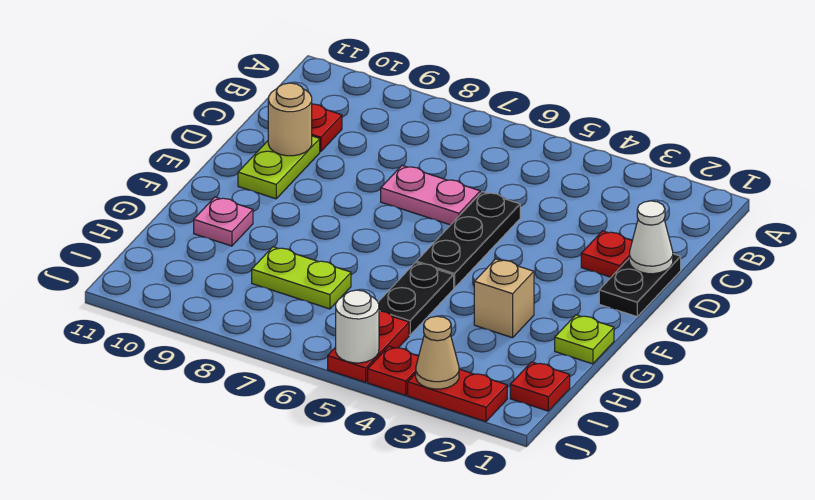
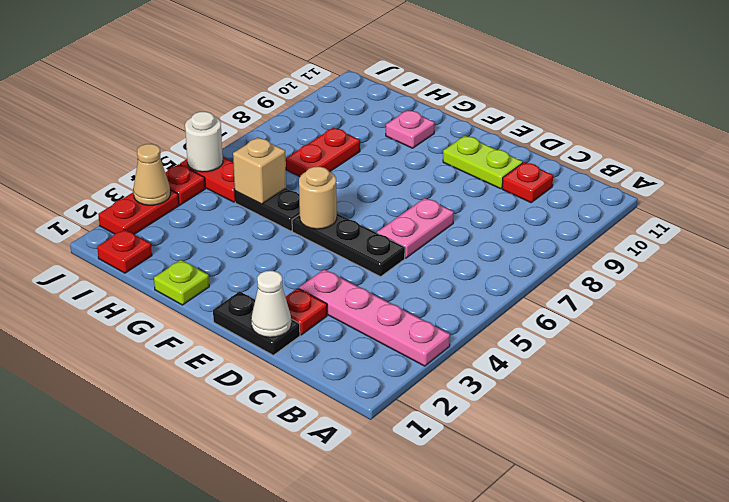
none -> pink plate A3:D3 level 1
tan round brick D10 level 2 -> tan round brick F5 level 2
tan brick G3 level 1 -> tan brick H5 level 2
lime plate H7:H8 level 1 -> red plate H7:H8 level 1

